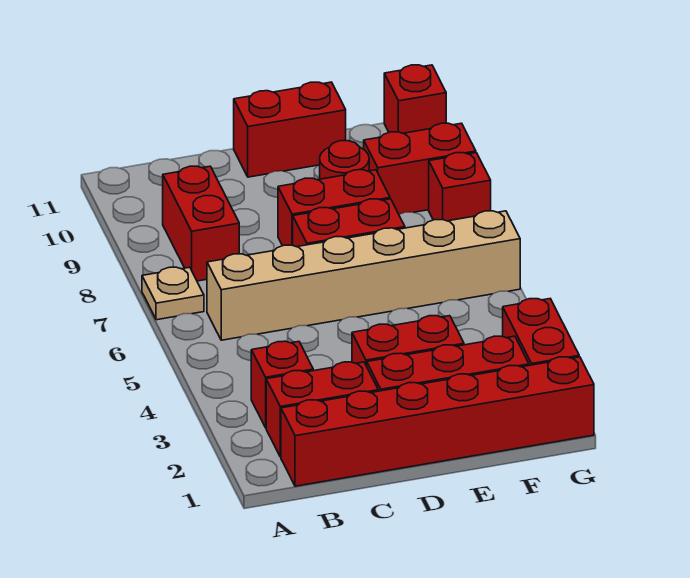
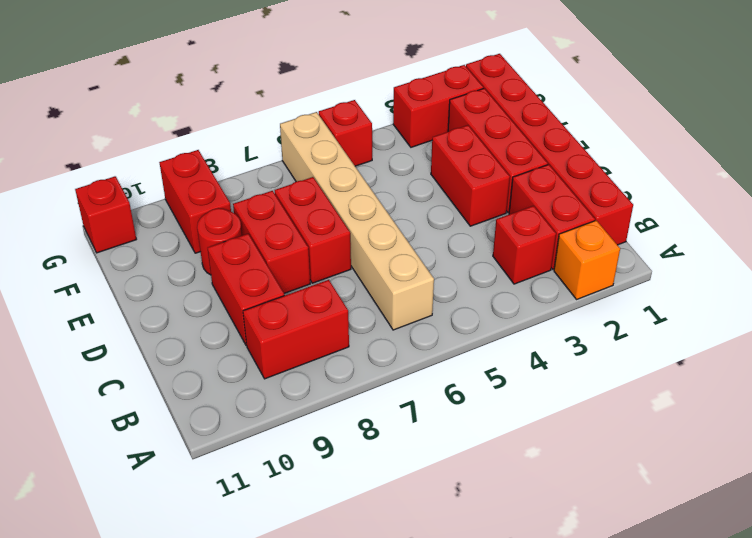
none -> orange brick A2 level 1
tan plate A7 level 1 -> none
red brick D11:E11 level 1 -> red brick C9:D9 level 1
red brick G8 level 1 -> red brick G5 level 1

